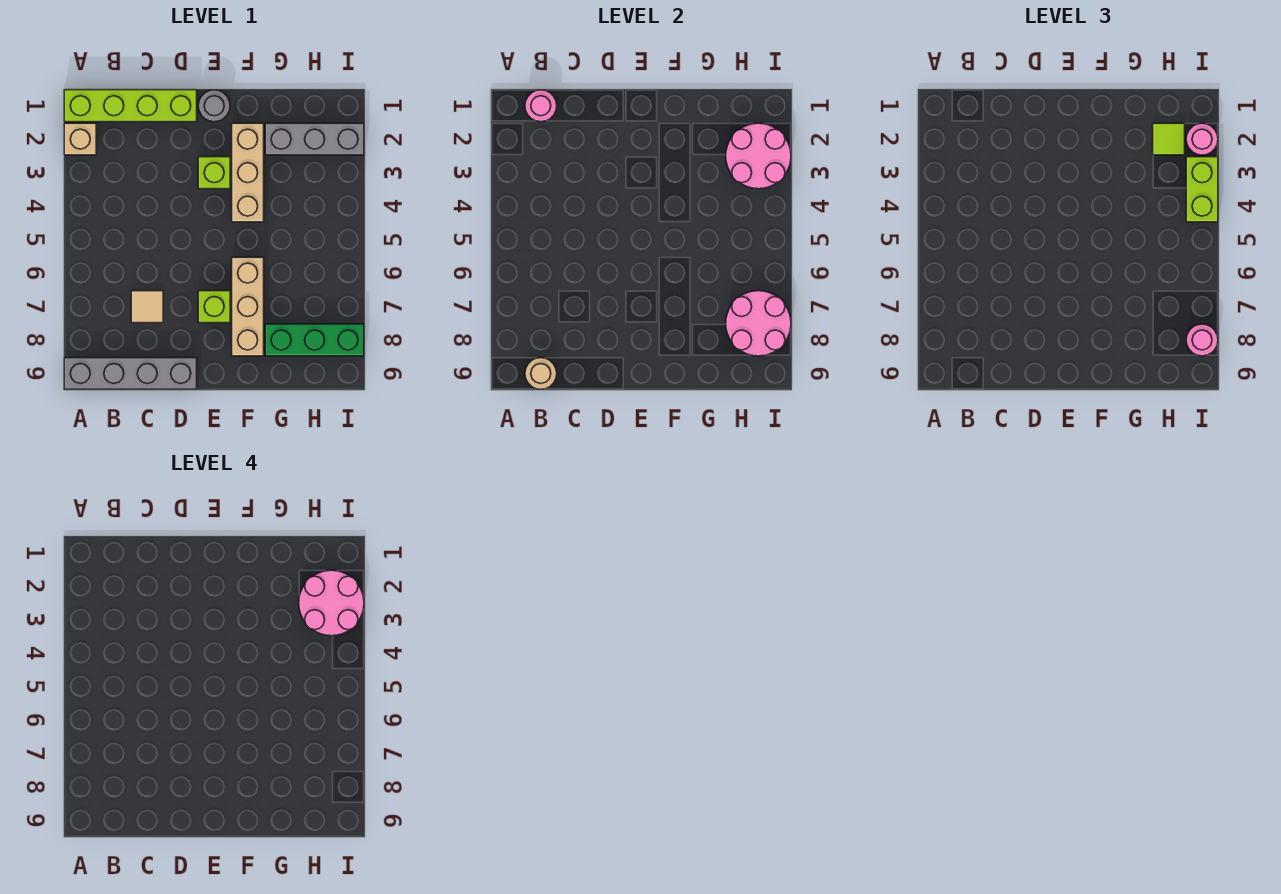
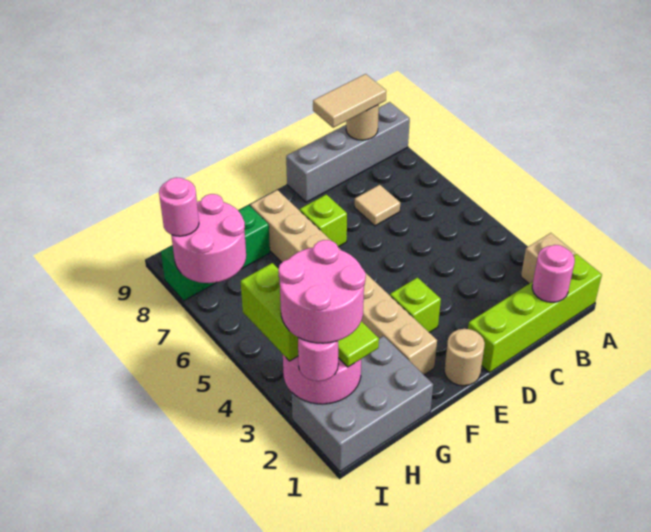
none -> tan tile B9:C9 level 3
grey round brick E1 level 1 -> tan round brick E1 level 1
grey brick G2:I2 level 1 -> grey brick G1:I2 level 1

